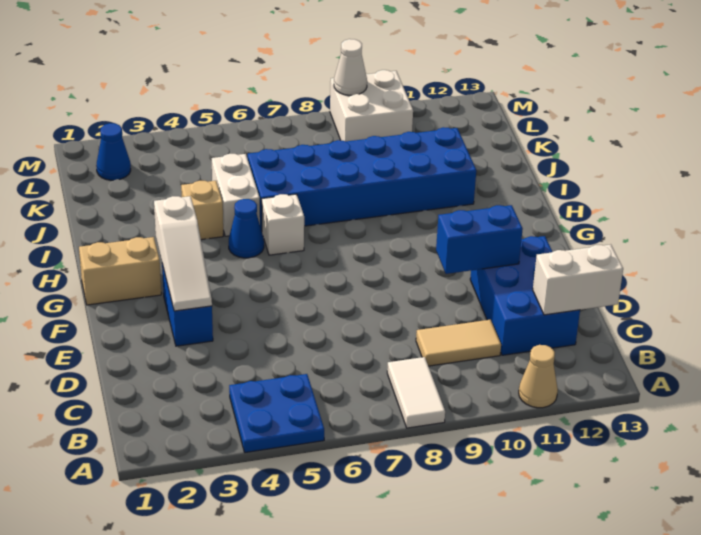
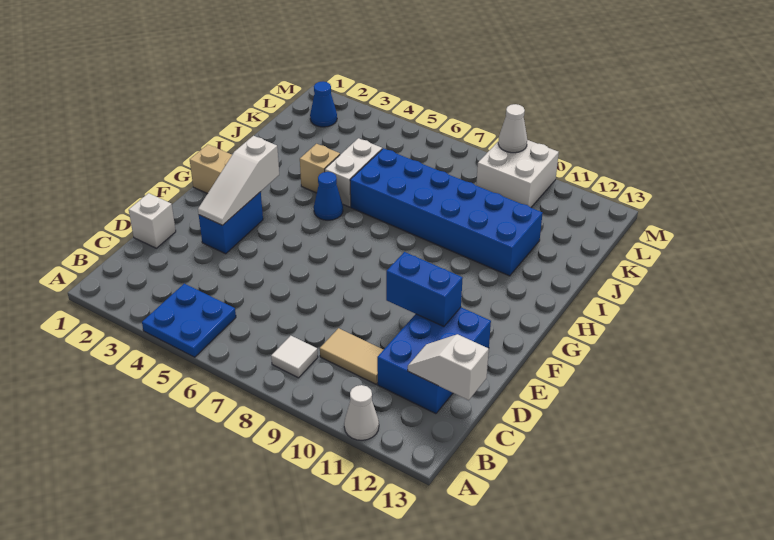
white tile A8:B8 level 1 -> white tile B8 level 1
tan cone A11 level 1 -> white cone A11 level 1
white brick C12:C13 level 2 -> white slope C12:C13 level 2 top 13
white brick H6 level 1 -> white brick D1 level 1

